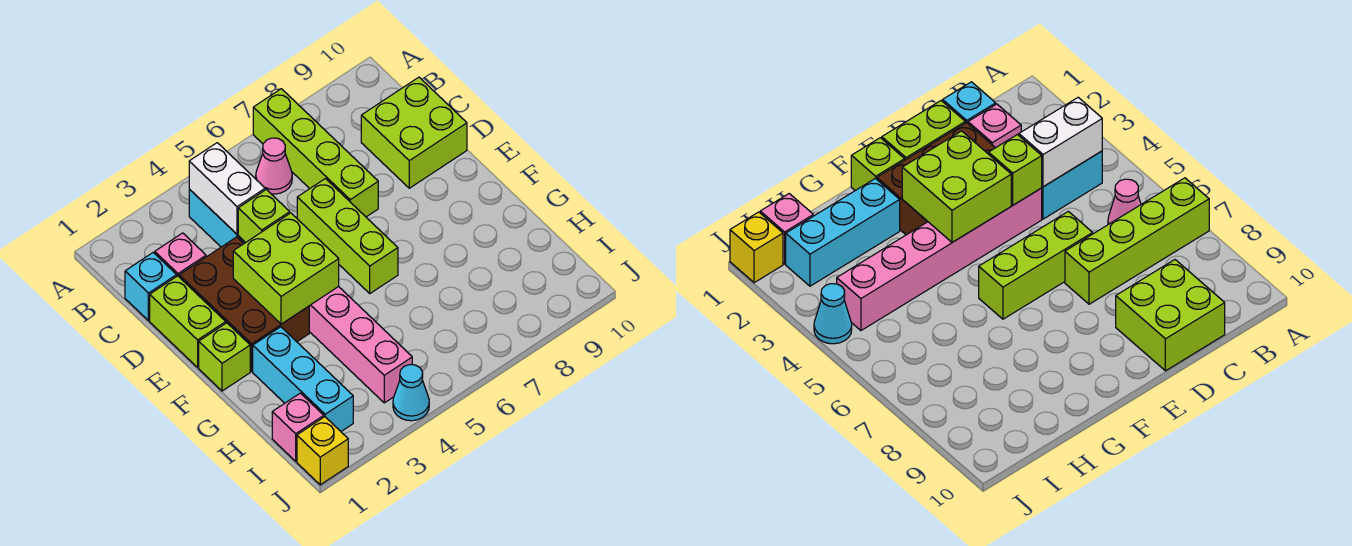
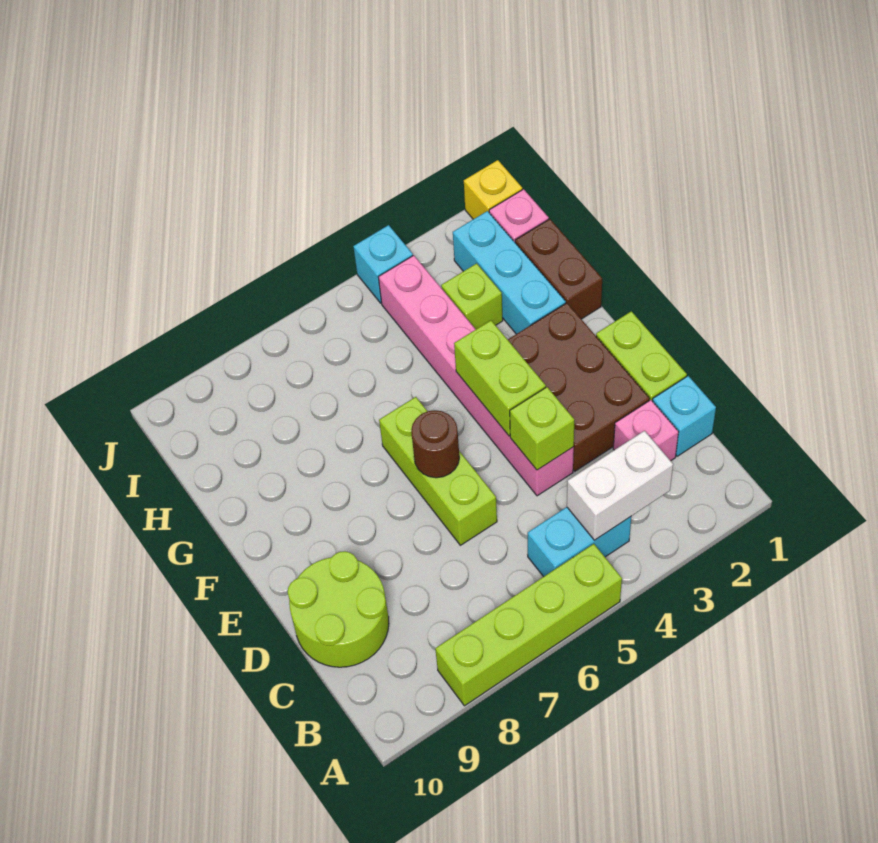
lime brick A7:D7 level 1 -> lime brick A5:A8 level 1
cyan brick B4:C4 level 1 -> cyan brick B4:B5 level 1
white brick B4:C4 level 2 -> white brick B3:B4 level 2
pink cone B6 level 1 -> none
lime brick C9:D10 level 1 -> lime round brick C9:D10 level 1
lime brick E3:F4 level 2 -> lime brick E4:F4 level 2
none -> brown round brick E6 level 2
lime brick F1 level 1 -> lime brick H3 level 1
none -> brown brick G1:H1 level 1
cyan cone J4 level 1 -> cyan brick J4 level 1

